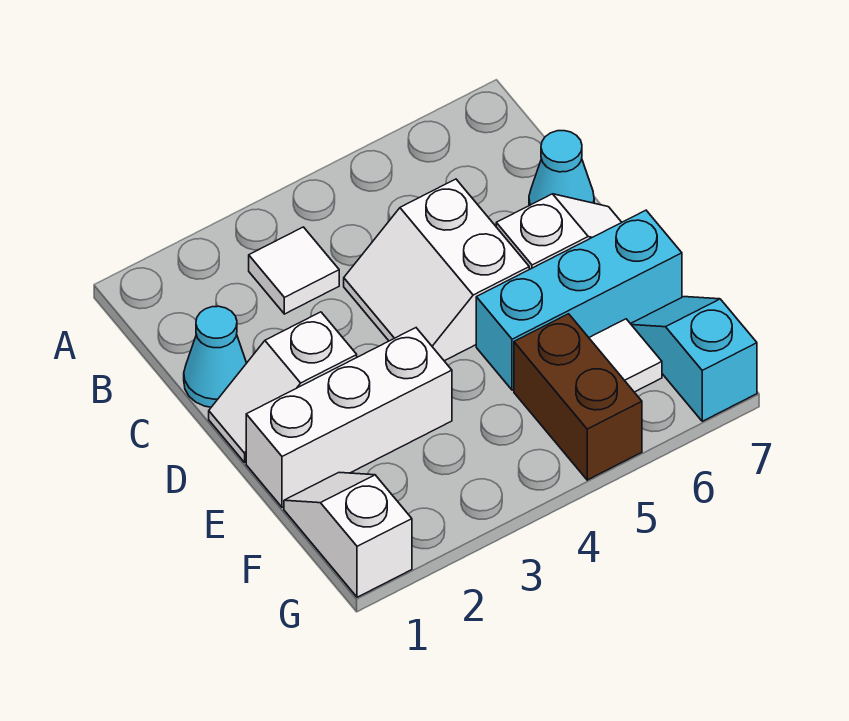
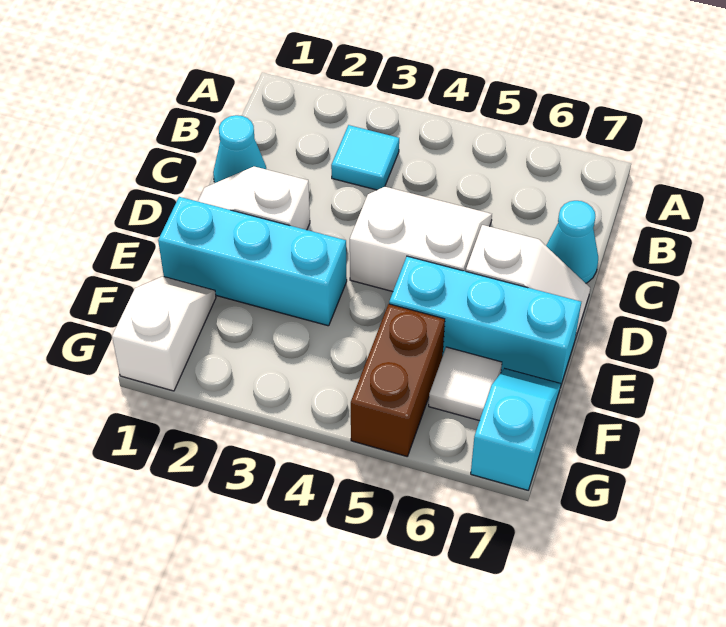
white tile B3 level 1 -> cyan tile B3 level 1
white slope C4:D5 level 1 top 5 -> white slope C4:D5 level 1 top D
white brick E1:E3 level 1 -> cyan brick E1:E3 level 1

